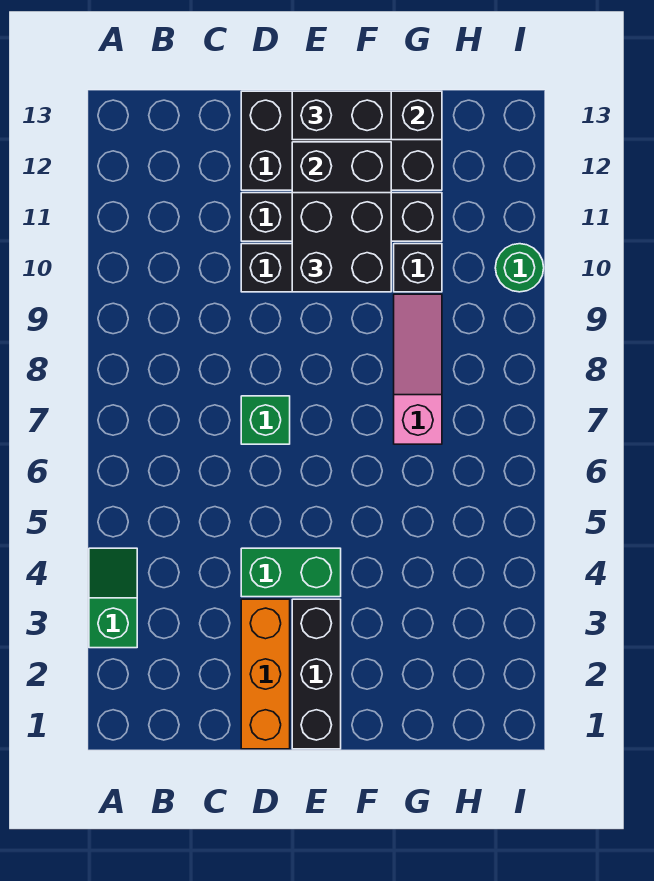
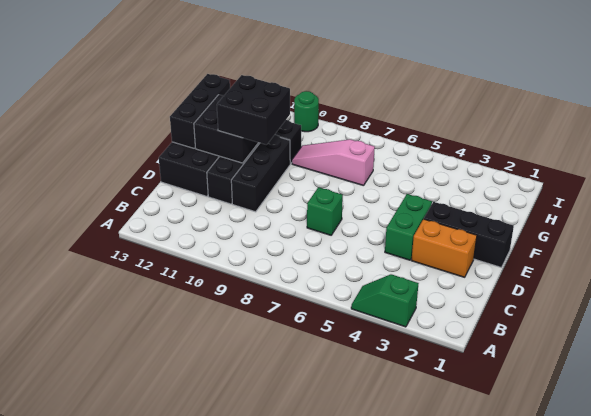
orange brick D1:D3 level 1 -> orange brick D2:D3 level 1
black brick E13:F13 level 3 -> none

